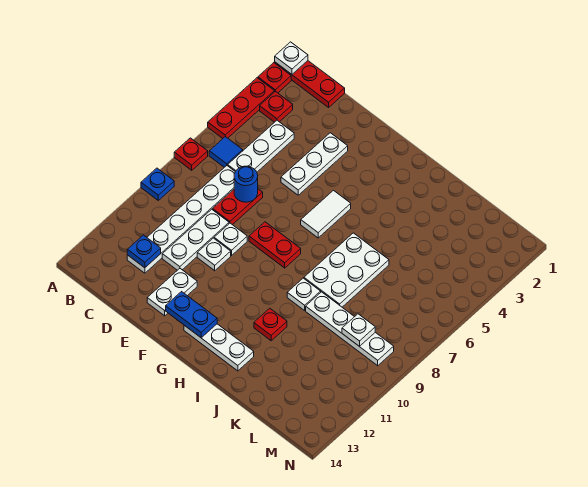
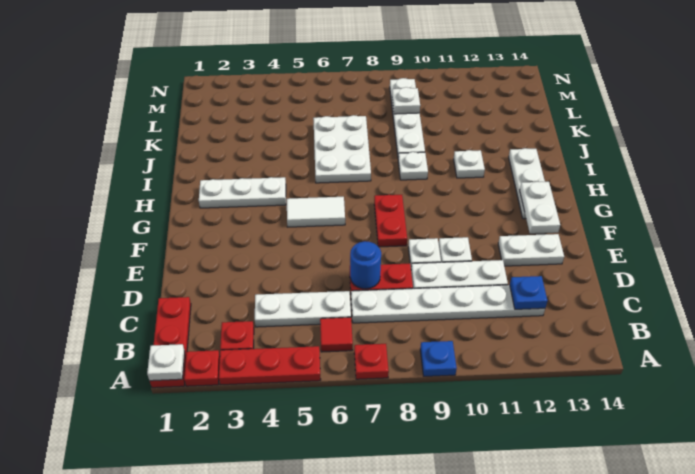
blue tile B6 level 1 -> red tile B6 level 1
white plate E3:E5 level 1 -> white plate H2:H4 level 1
blue plate F13:G13 level 2 -> white plate F13:G13 level 2
white plate I6:J8 level 1 -> white plate I6:K7 level 1
red plate I11 level 1 -> white plate I11 level 1

